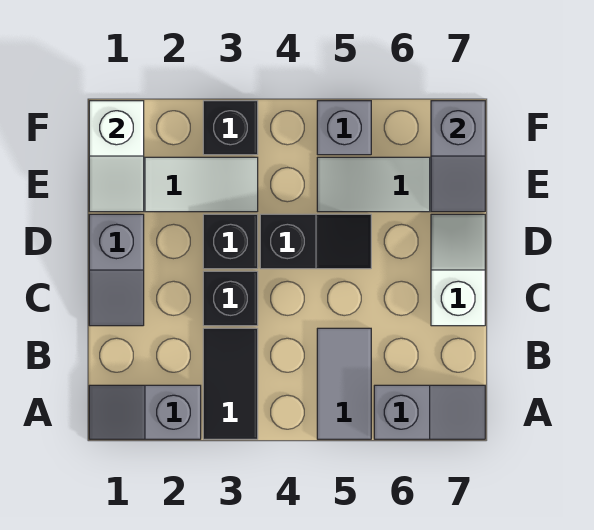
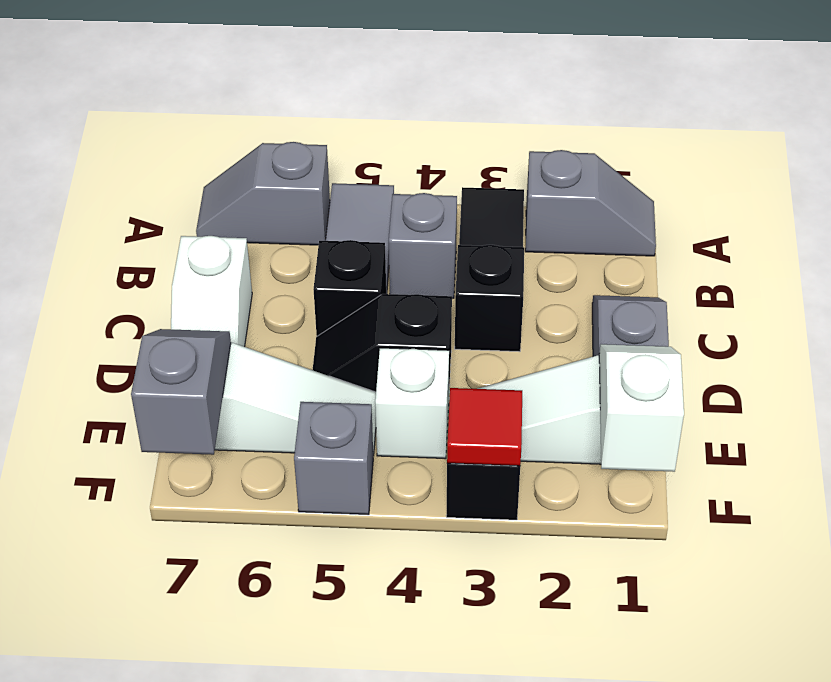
none -> grey brick B4 level 1
black brick D3 level 1 -> black brick C5 level 1
none -> white brick E4 level 1
none -> red tile F3 level 2

